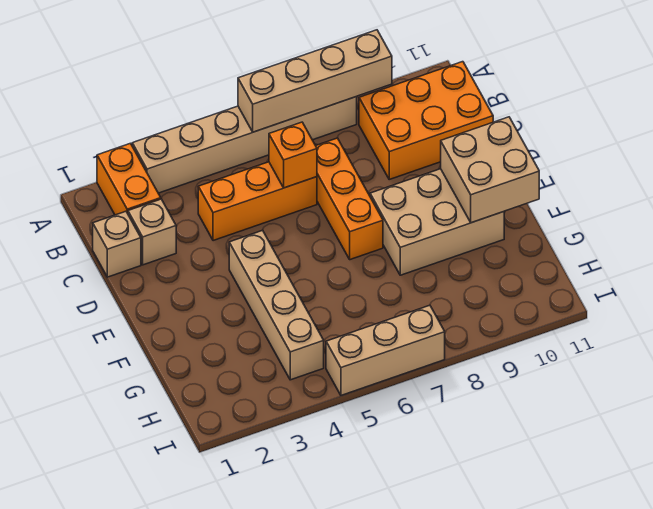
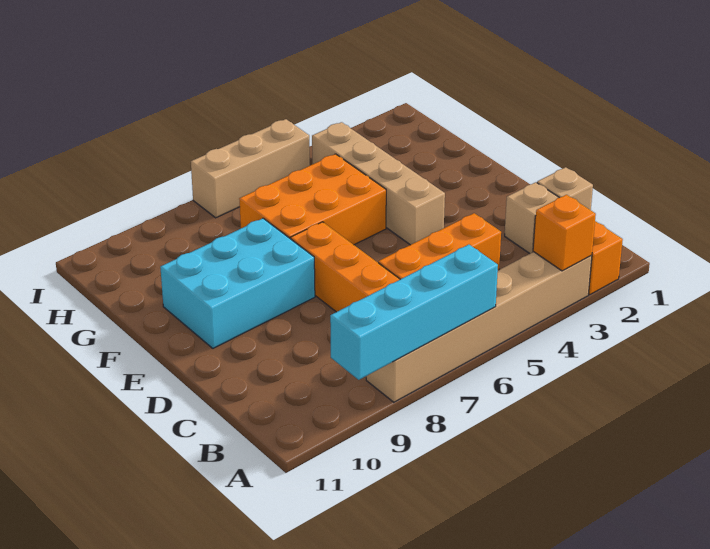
tan brick A6:A9 level 2 -> cyan brick A6:A9 level 2
orange brick B9:C11 level 1 -> orange brick F5:G7 level 1
orange brick C6 level 2 -> orange brick A3 level 2
tan brick E8:F10 level 1 -> cyan brick E8:F10 level 1
tan brick E10:F11 level 2 -> none

